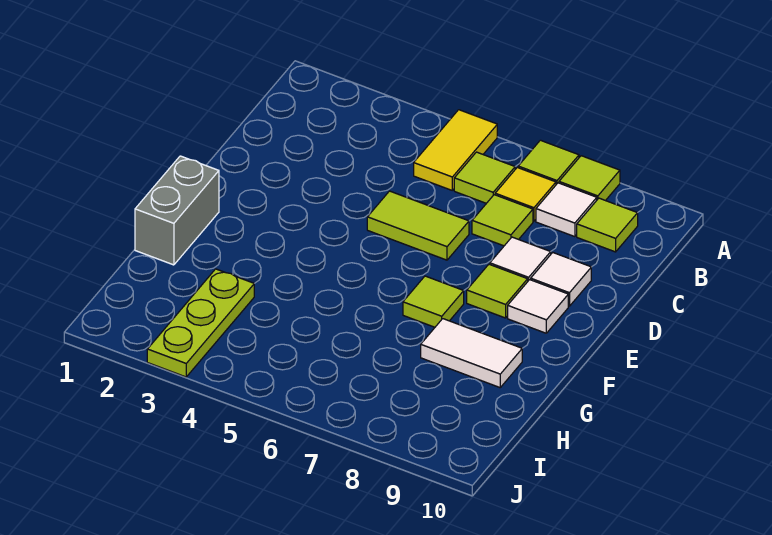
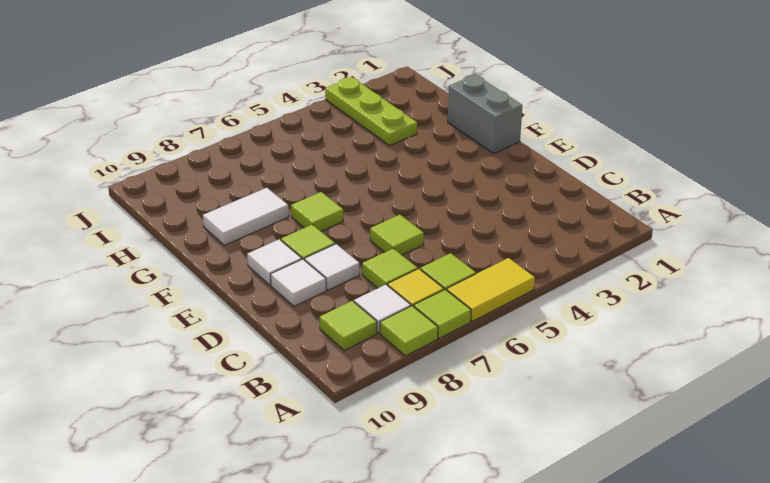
yellow tile A5:B5 level 1 -> yellow tile A5:A6 level 1
lime tile D5:D6 level 1 -> lime tile D6 level 1

